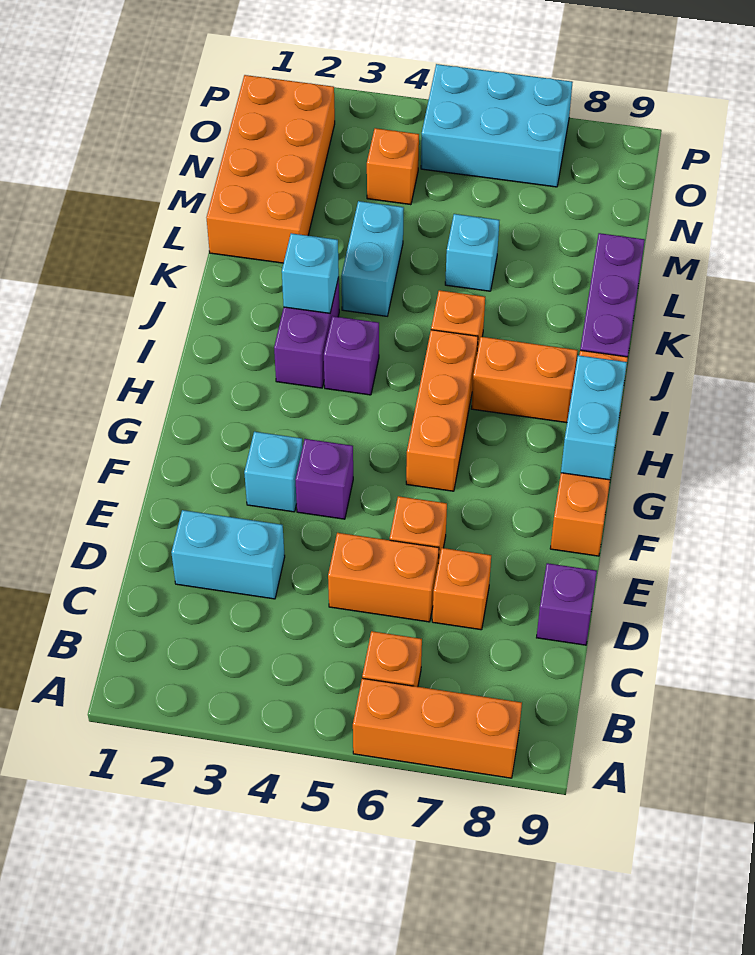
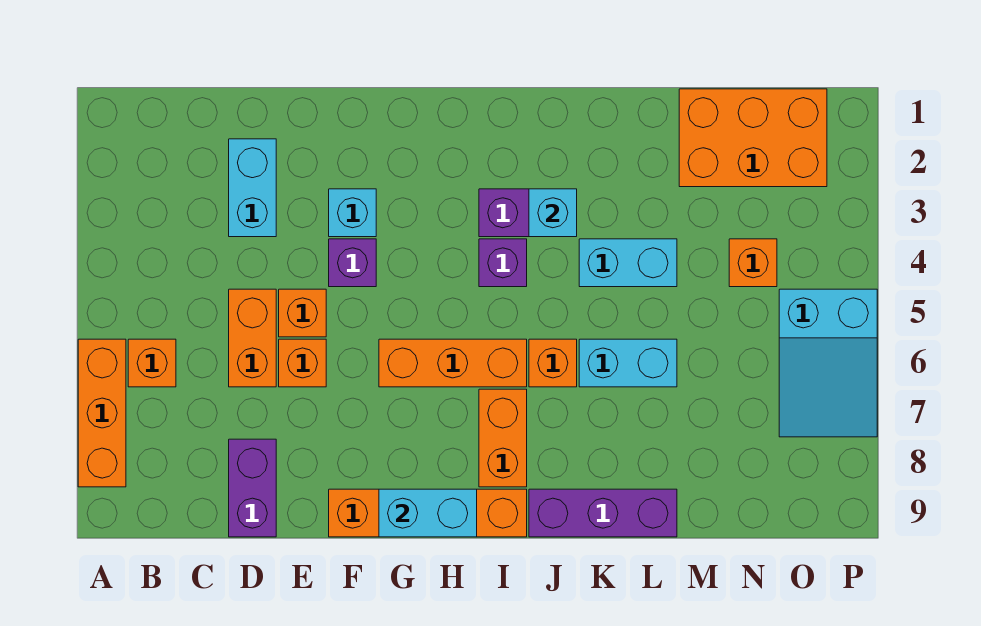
orange brick D7 level 1 -> orange brick E5 level 1
purple brick D9 level 1 -> purple brick D8:D9 level 1
orange brick L1:O2 level 1 -> orange brick M1:O2 level 1
cyan brick L6 level 1 -> cyan brick K6:L6 level 1
cyan brick O5:P7 level 1 -> cyan slope O5:P7 level 1 top 5

